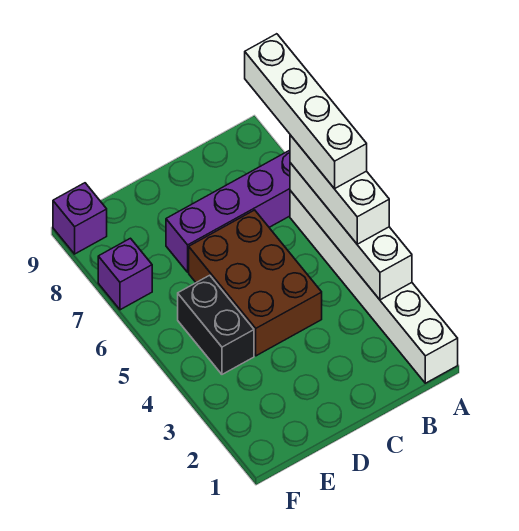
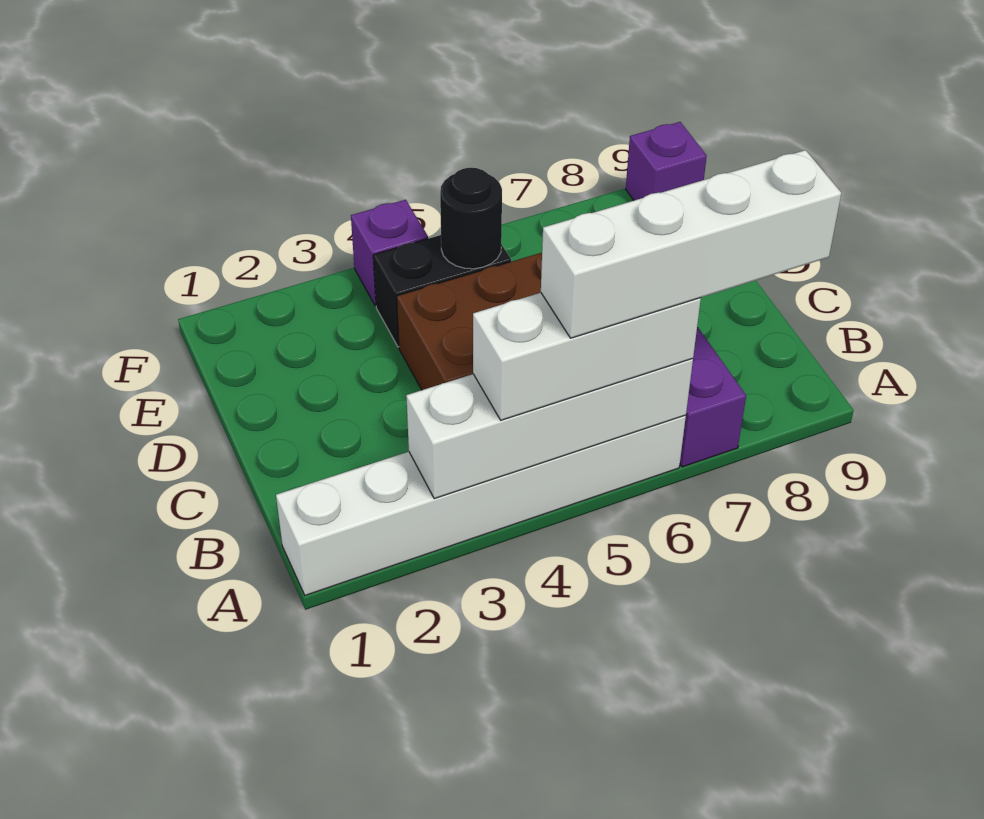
none -> black round brick E5 level 2
purple brick F7 level 1 -> purple brick F4 level 1

